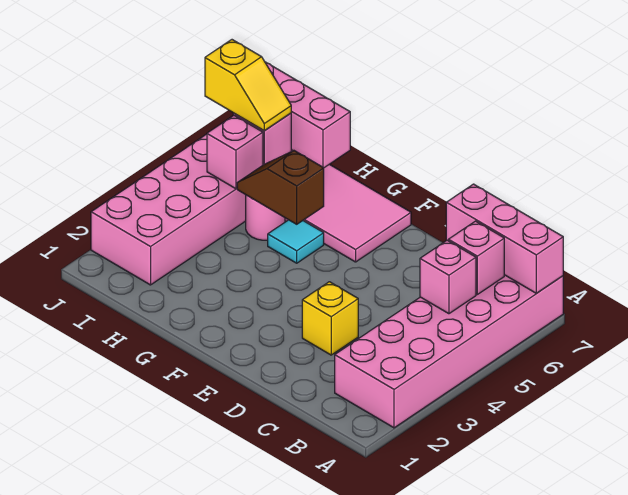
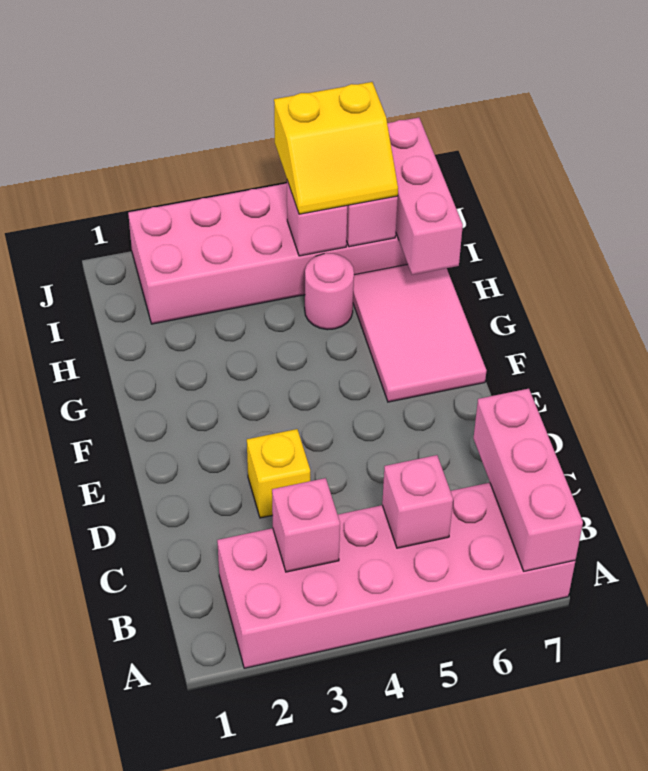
pink brick B6 level 2 -> pink brick B3 level 2
cyan tile G5 level 1 -> none
brown slope G5:H5 level 2 top G -> none
yellow slope I6:J6 level 3 top J -> yellow slope I5:J6 level 3 top J

